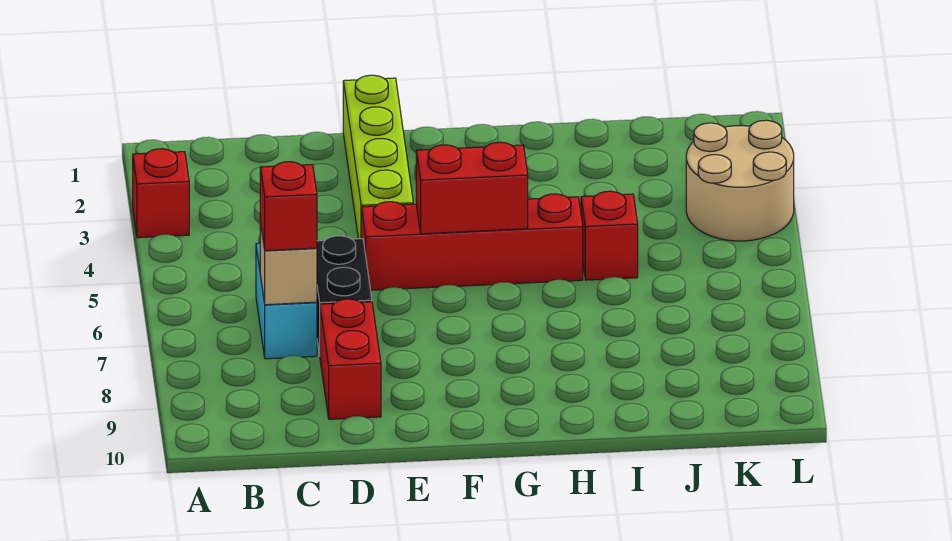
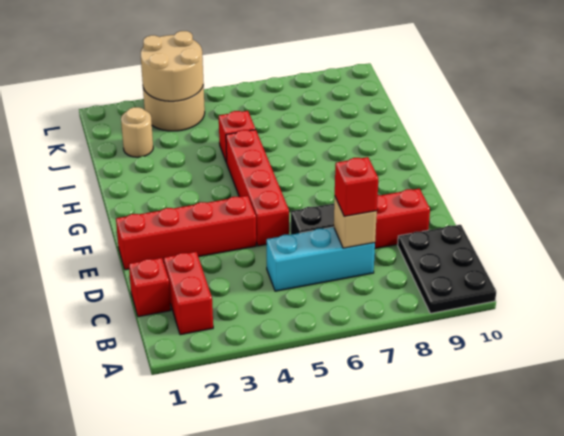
red brick A3 level 1 -> red brick C1 level 1
none -> black plate A9:C10 level 1
cyan brick C6:C7 level 1 -> cyan brick C5:C7 level 1
lime brick E1:E4 level 1 -> red brick E1:E4 level 1
red brick F5:G5 level 2 -> red brick B2:C2 level 1
none -> tan round brick J2 level 1
none -> tan round brick K3:L4 level 2

